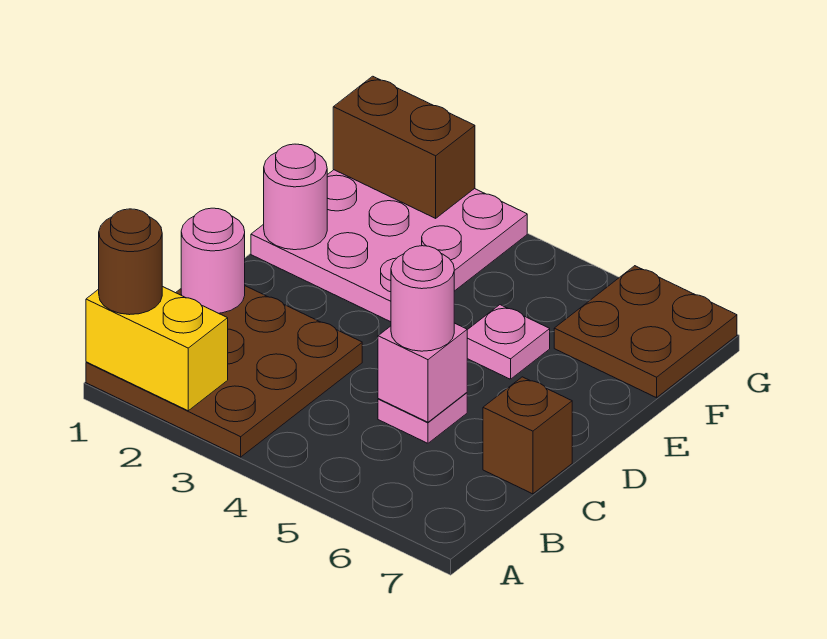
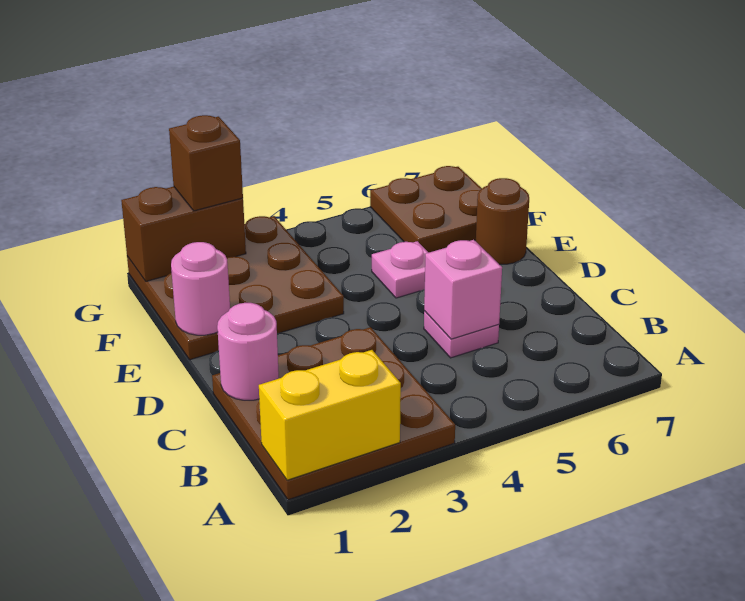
brown round brick A1 level 3 -> brown round brick E7 level 1
pink round brick C5 level 3 -> none
brown brick C7 level 1 -> brown brick G2 level 3
pink plate E1:G3 level 1 -> brown plate E1:G3 level 1

